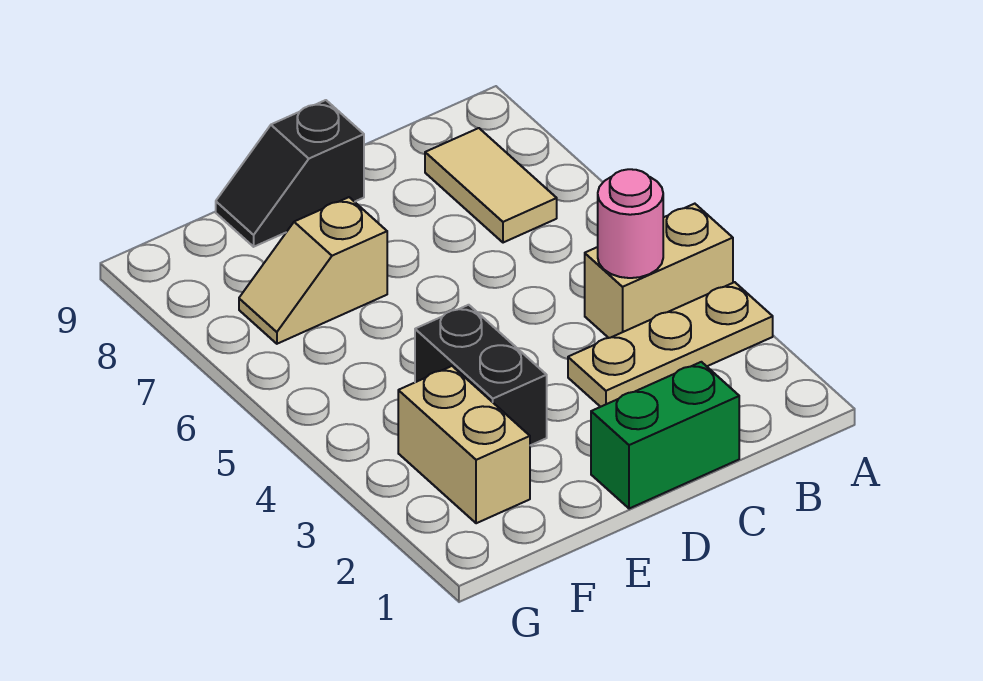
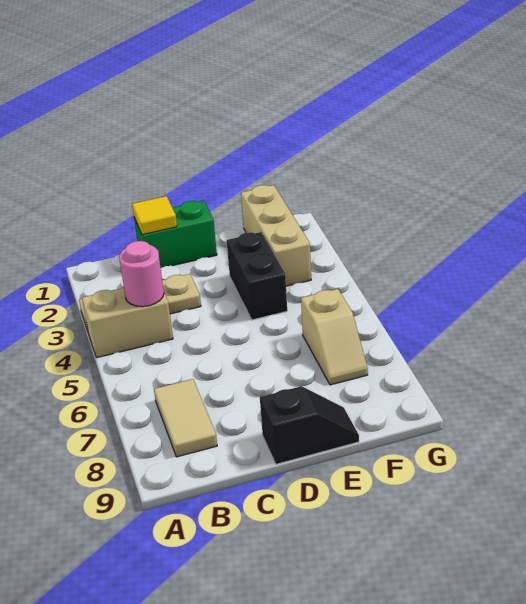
none -> yellow tile C1 level 2
tan slope E7:F7 level 1 top E -> tan slope F6:F7 level 1 top 6
tan brick F2:F3 level 1 -> tan brick F1:F3 level 1

